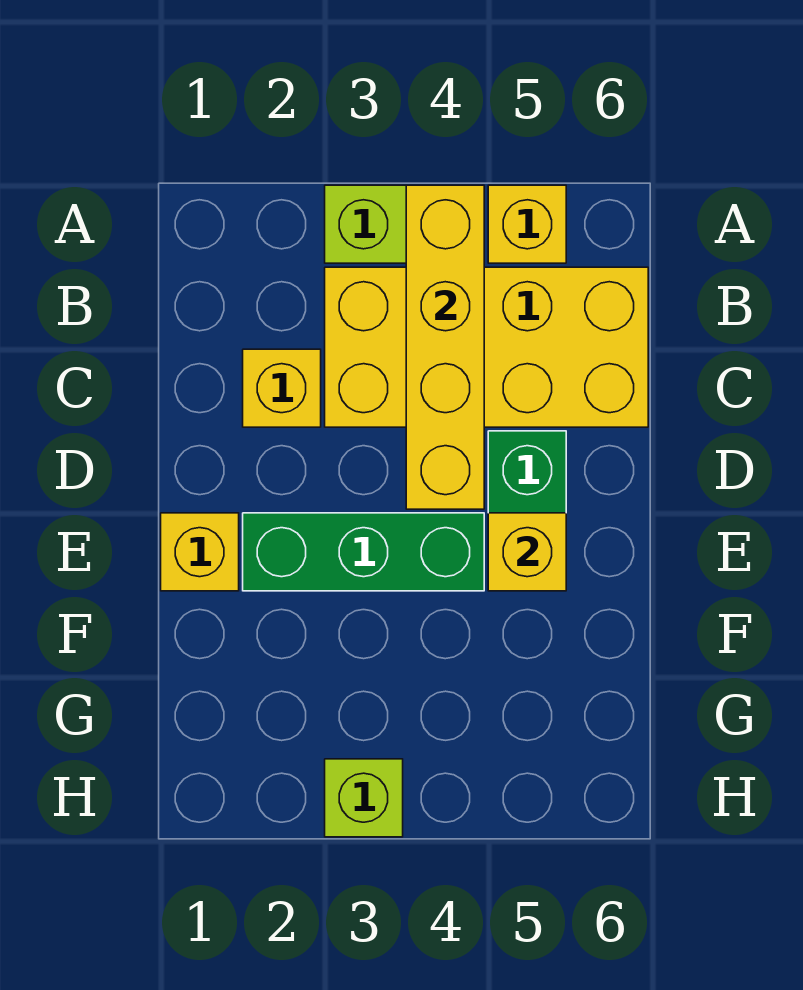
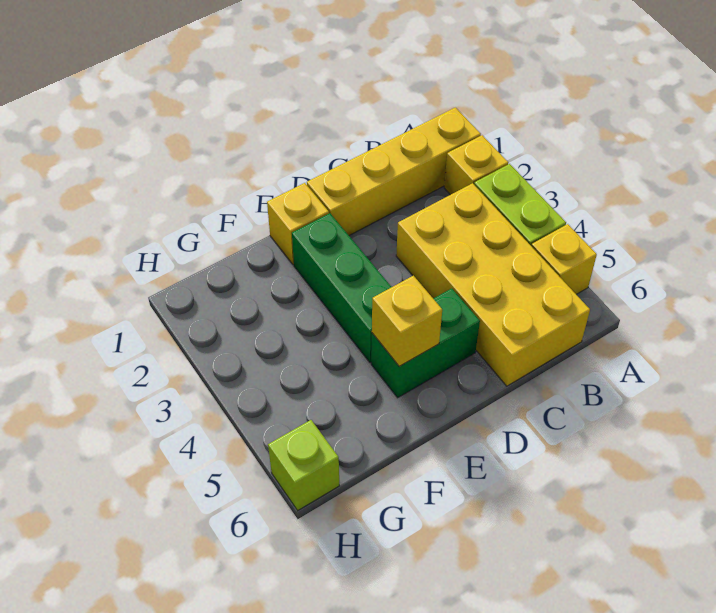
yellow brick A4:D4 level 2 -> yellow brick A1:D1 level 1
yellow brick C2 level 1 -> yellow brick A2 level 1
lime brick H3 level 1 -> lime brick H6 level 1

